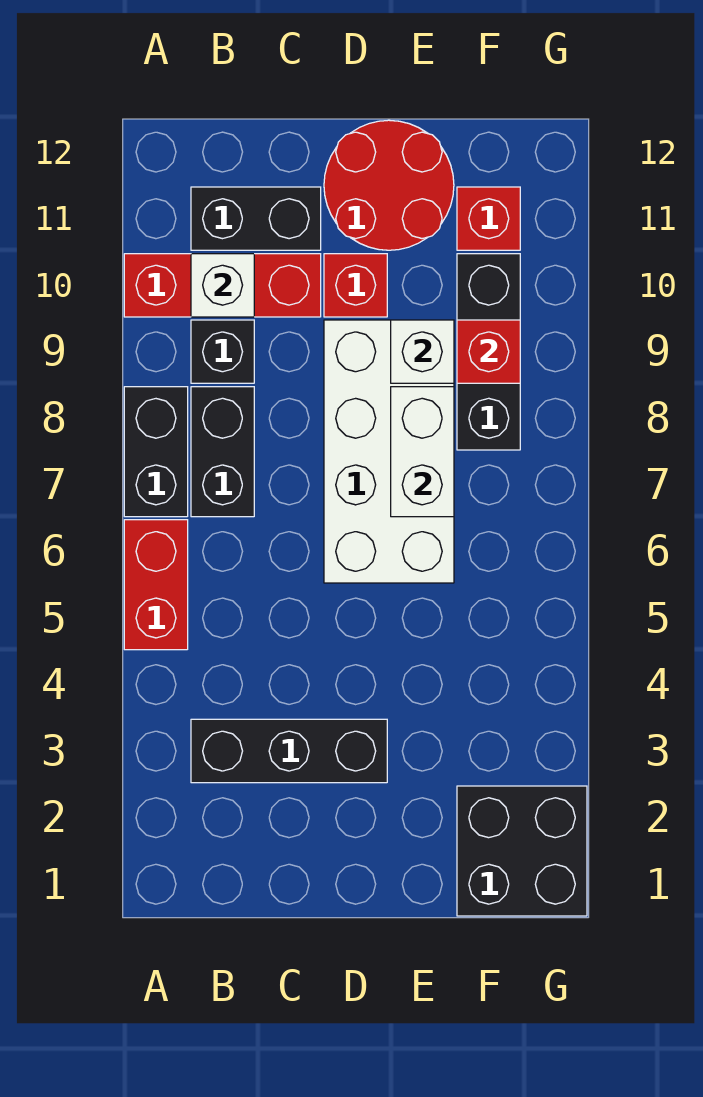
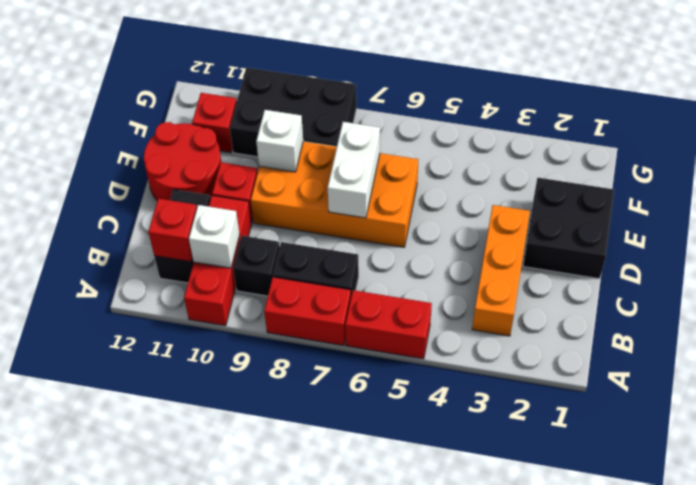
black brick A7:A8 level 1 -> red brick A7:A8 level 1
black brick B3:D3 level 1 -> orange brick B3:D3 level 1
white brick D6:E9 level 1 -> orange brick D6:E9 level 1
white brick E7:E8 level 2 -> white brick D7:E7 level 2
black brick F1:G2 level 1 -> black brick D1:E2 level 1
black brick F8:F10 level 1 -> black brick F8:G10 level 1
red brick F9 level 2 -> red brick B11 level 2

